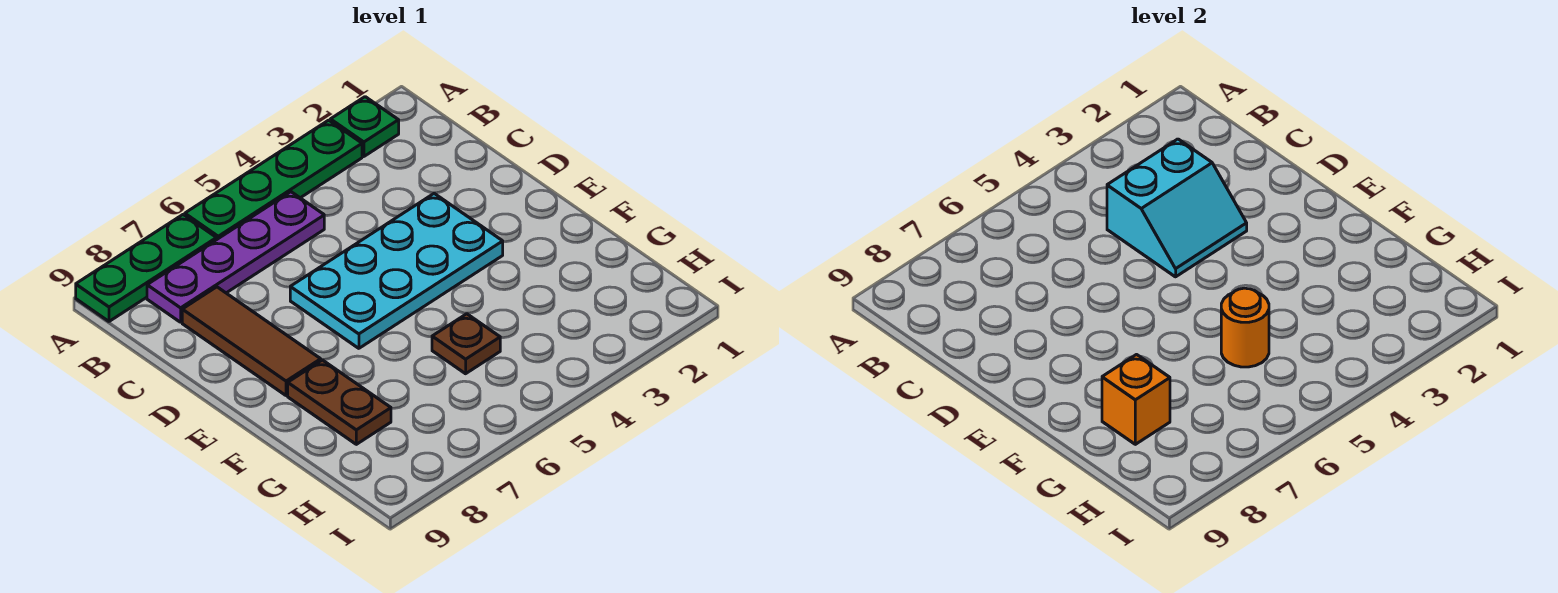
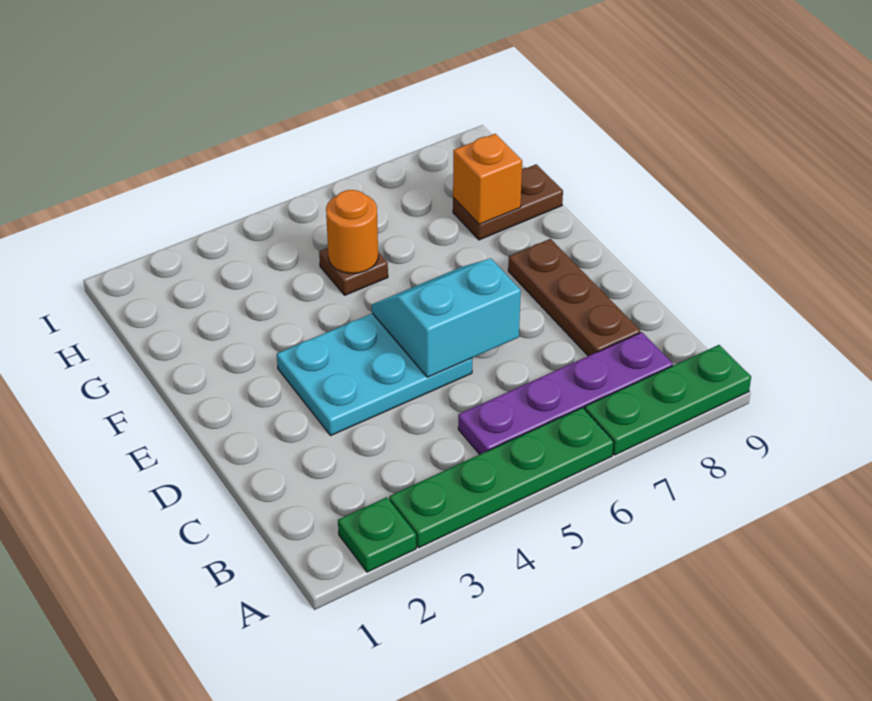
cyan slope C3:D4 level 2 top C -> cyan slope D5:E6 level 2 top D
brown tile C8:E8 level 1 -> brown plate C8:E8 level 1
cyan plate D3:E6 level 1 -> cyan plate D3:E5 level 1
brown plate F8:G8 level 1 -> brown plate G8:G9 level 1

